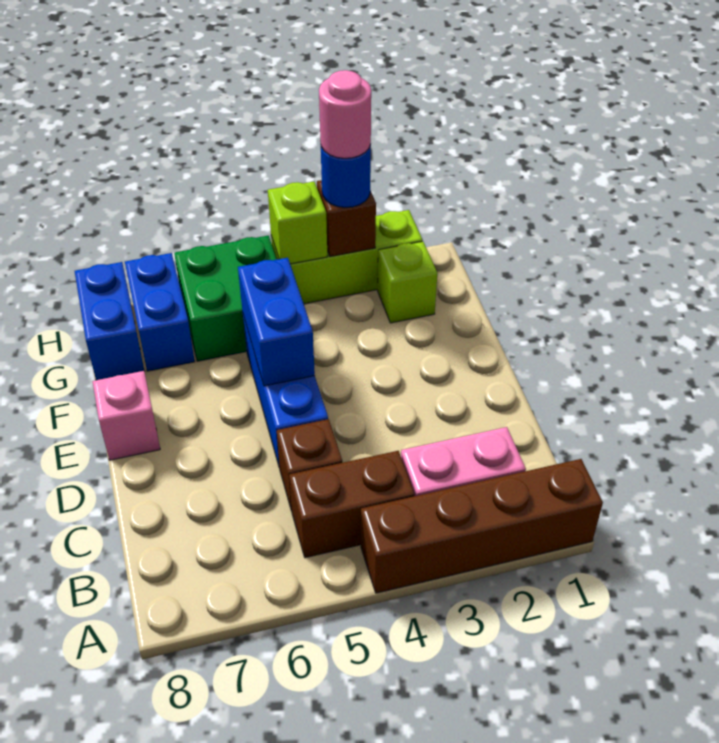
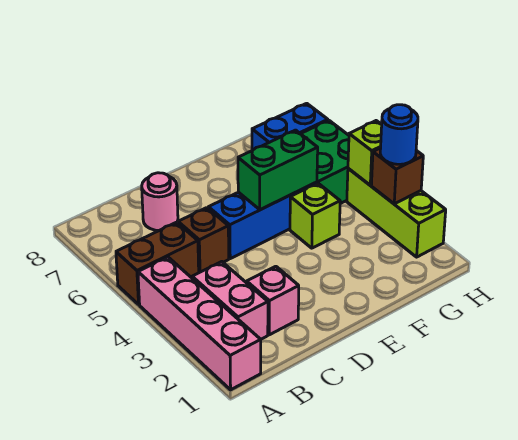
brown brick A1:A4 level 1 -> pink brick A1:A4 level 1
brown brick B4:B5 level 1 -> brown brick A5:B5 level 1
blue brick E5:F5 level 2 -> green brick E5:F5 level 2
pink brick E8 level 1 -> pink brick C2 level 1
lime brick G2 level 1 -> lime brick F4 level 1
blue brick G8:H8 level 1 -> none
pink round brick H3 level 4 -> pink round brick C7 level 1

